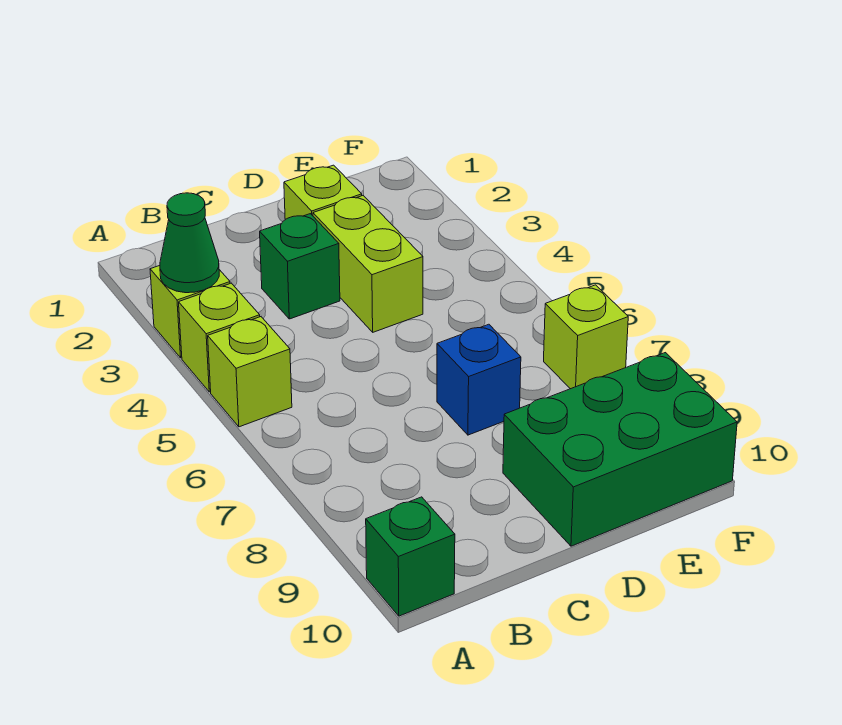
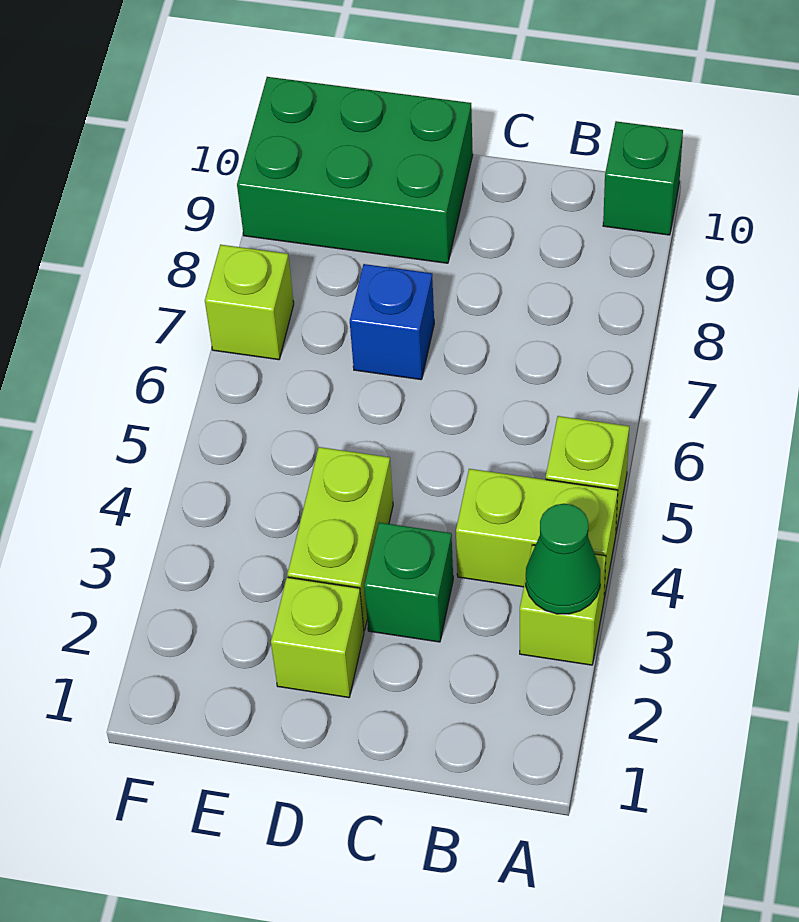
lime brick A4 level 1 -> lime brick A4:B4 level 1

